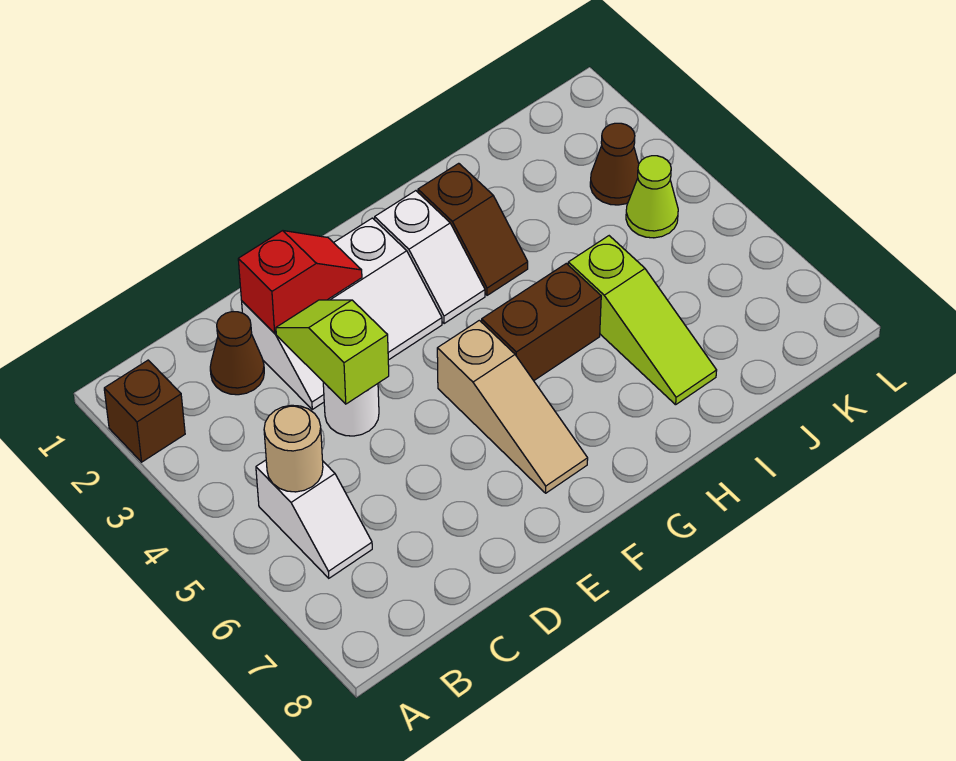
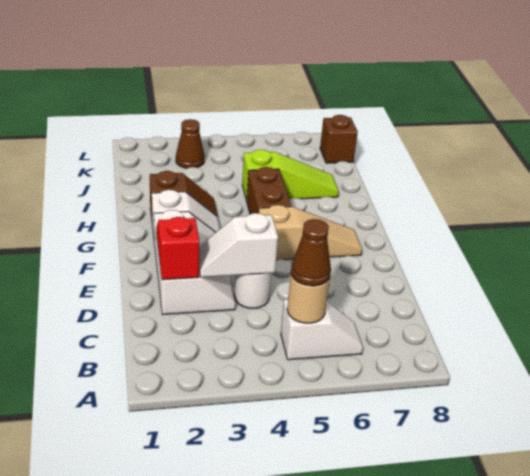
brown brick A2 level 1 -> brown brick K8 level 1
brown cone C2 level 1 -> brown cone B5 level 3
lime slope D3:D4 level 2 top 4 -> white slope D3:D4 level 2 top 4
lime cone K4 level 1 -> none

